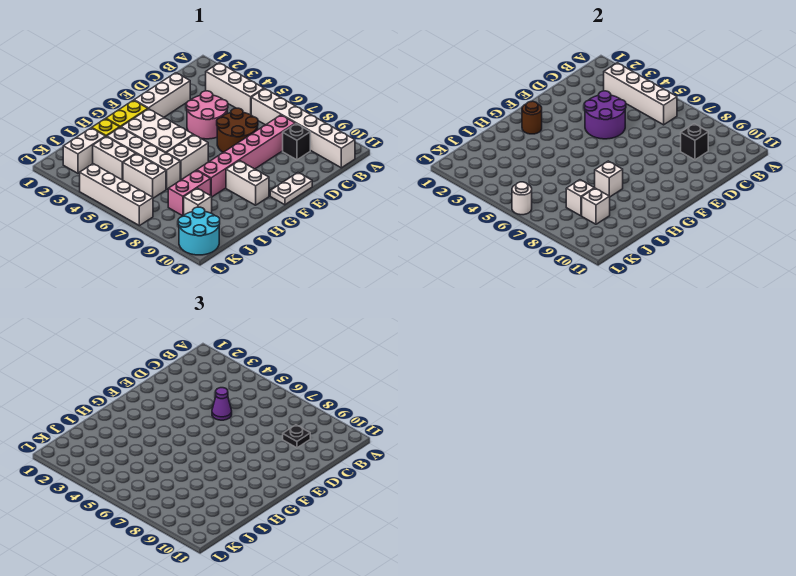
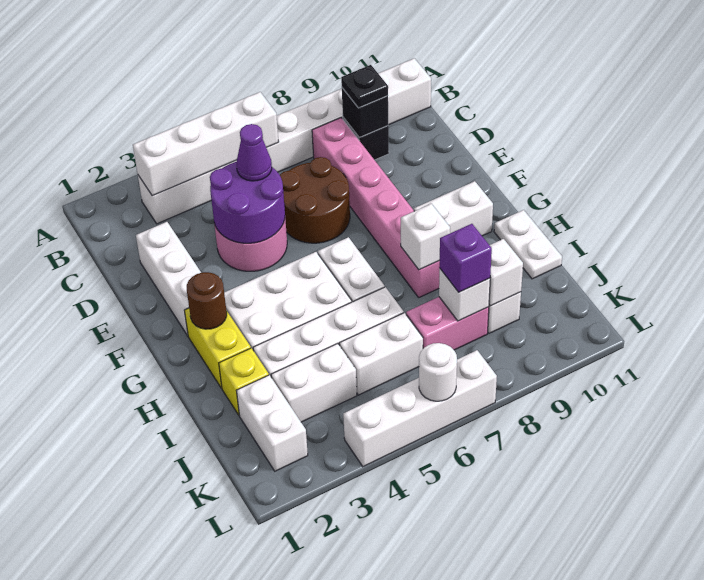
white plate E11:F11 level 1 -> white plate H11:I11 level 1
pink brick I8:J8 level 1 -> pink brick J7:J8 level 1
none -> purple brick J8 level 3
cyan round brick K10:L11 level 1 -> none

